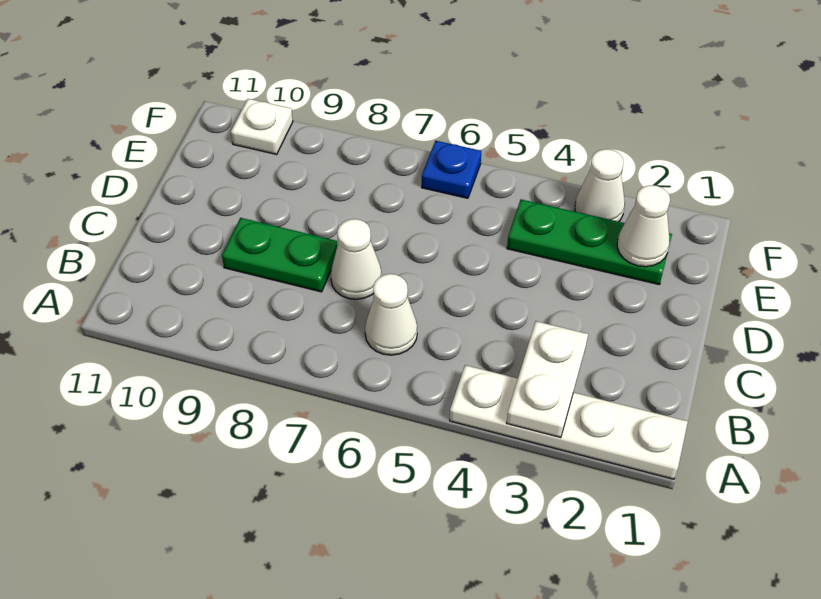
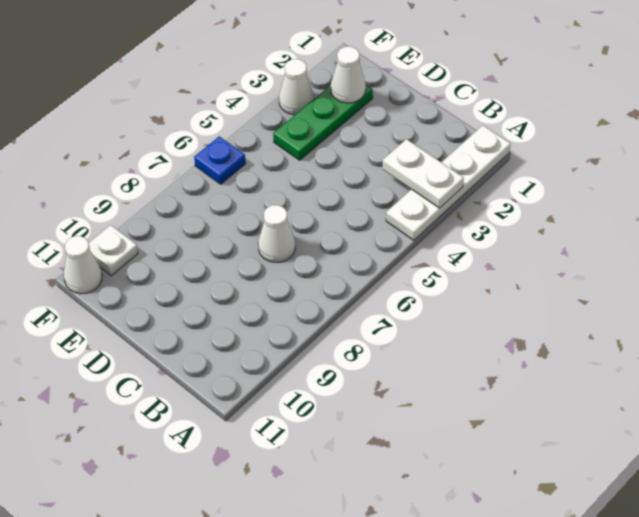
white cone B6 level 1 -> white cone F11 level 1
green plate C8:C9 level 1 -> none

